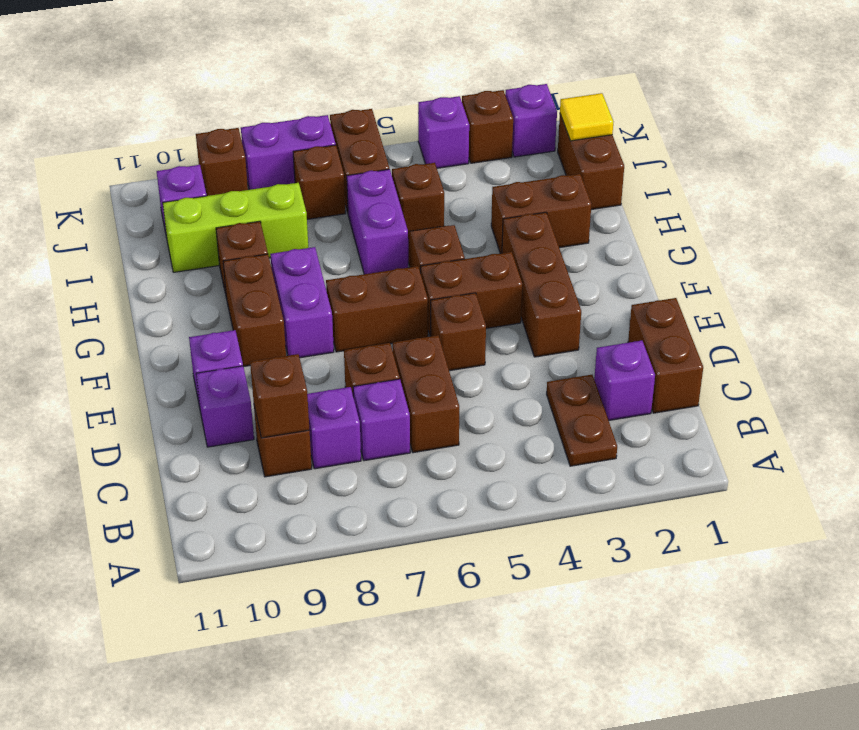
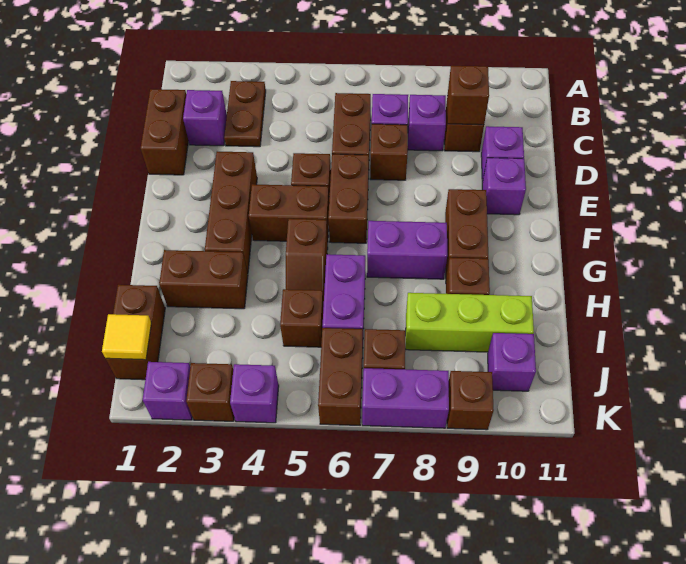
brown brick F6:F7 level 1 -> brown brick E6:F6 level 1
purple brick F8:G8 level 1 -> purple brick G7:G8 level 1

